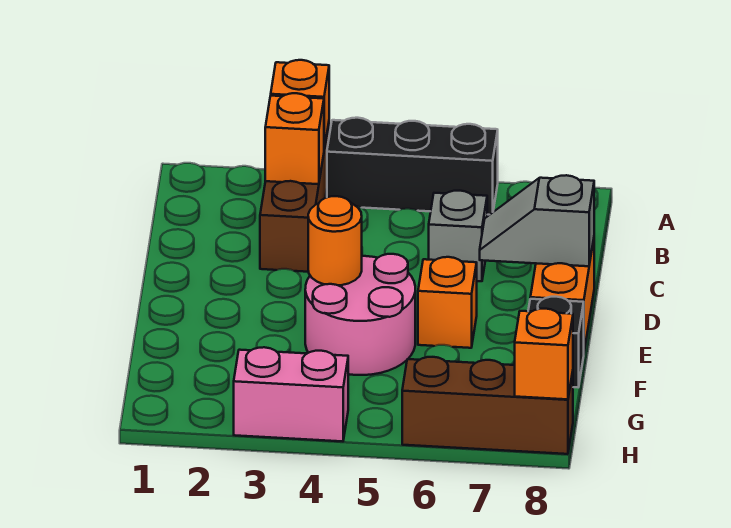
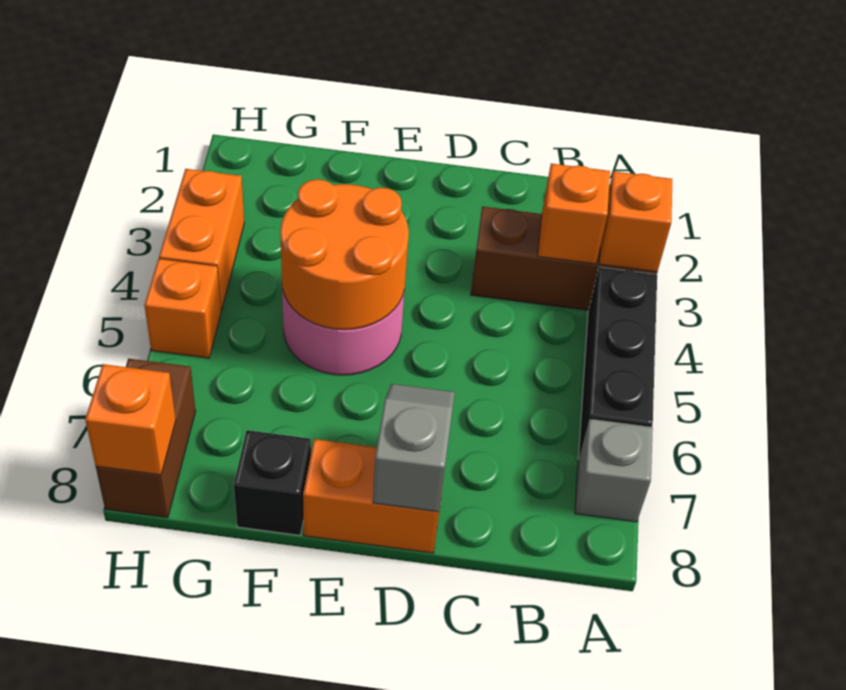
grey brick C6 level 1 -> grey brick A7 level 1
orange round brick E4 level 2 -> orange round brick E4:F5 level 2
orange brick E6 level 1 -> orange brick H5 level 1
pink brick H3:H4 level 1 -> orange brick H3:H4 level 1
brown brick H6:H8 level 1 -> brown brick H7:H8 level 1

